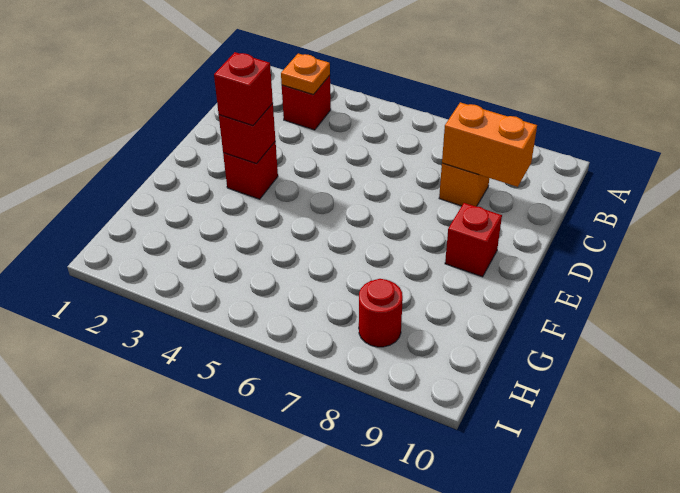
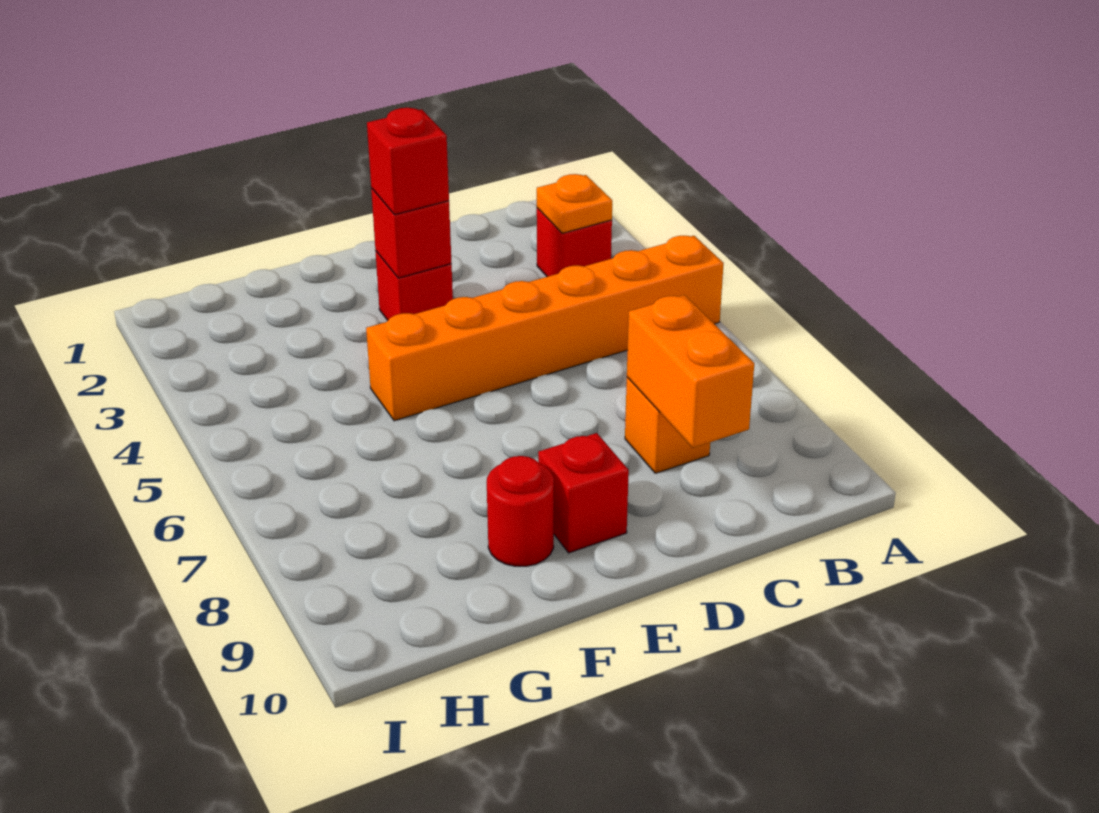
none -> orange brick A5:F5 level 1
red round brick H8 level 1 -> red round brick F9 level 1

